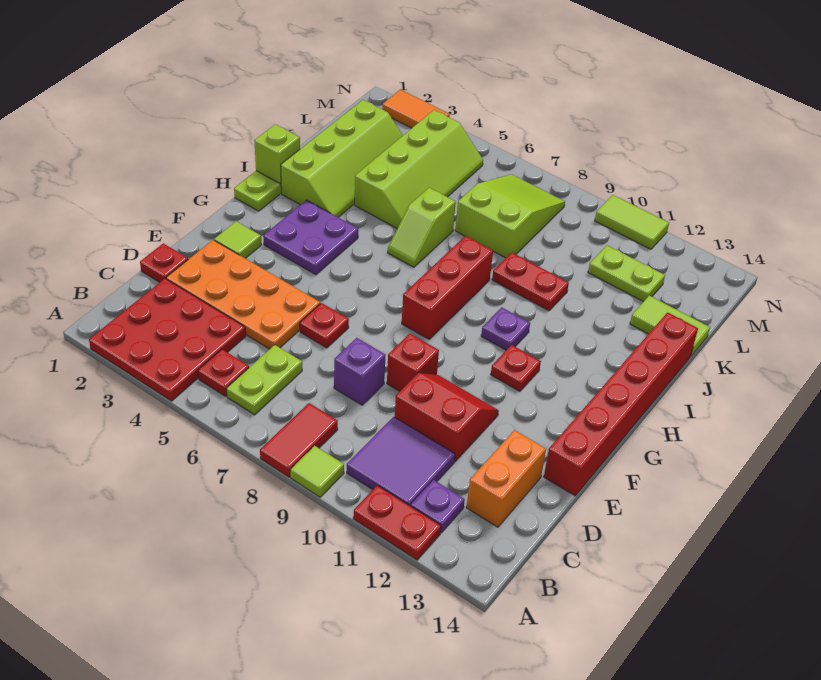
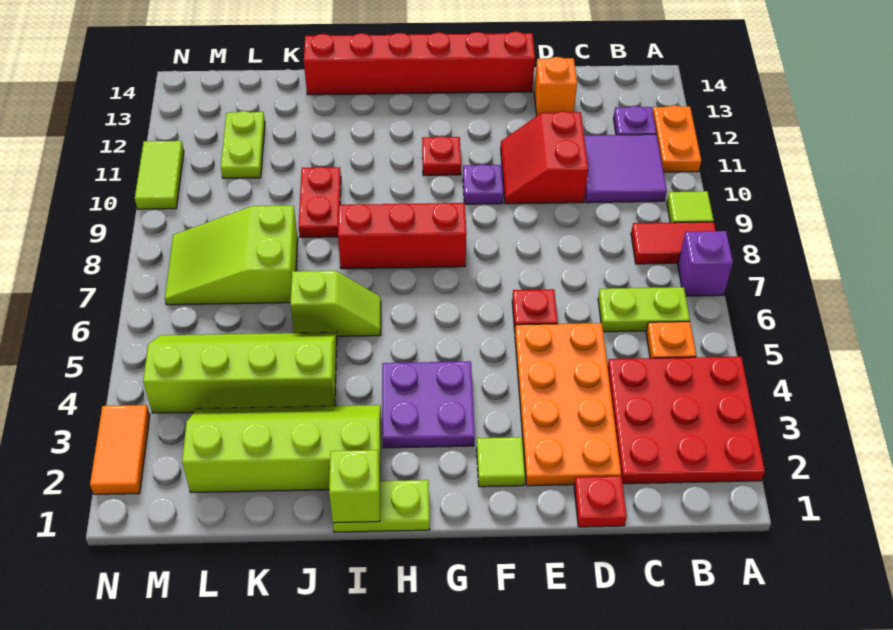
red plate A11:A12 level 1 -> orange plate A11:A12 level 1
red plate B5 level 1 -> orange plate B5 level 1
orange brick C13:D13 level 1 -> orange brick D13 level 1
purple brick D8 level 1 -> purple brick A7 level 1
red brick E9 level 1 -> none
purple plate H10 level 1 -> purple plate F10 level 1
lime tile K13:K14 level 1 -> none

